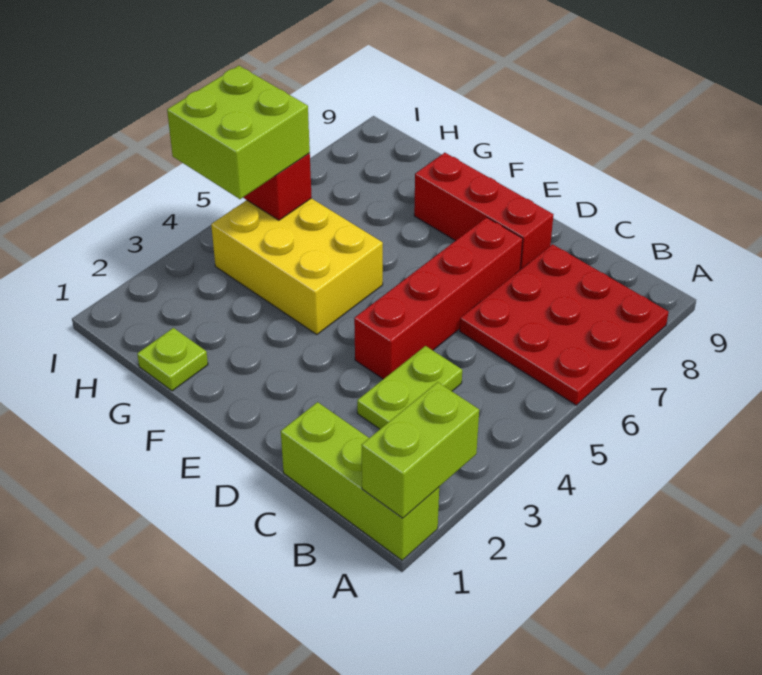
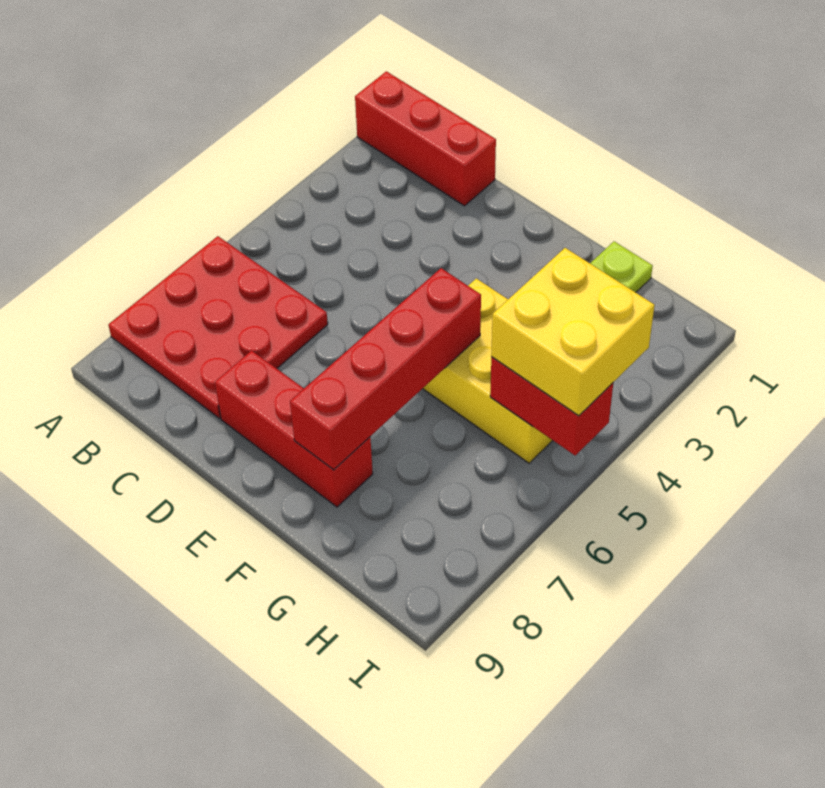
lime brick A1:C1 level 1 -> red brick A1:C1 level 1
lime brick A1:A2 level 2 -> none
lime plate C3:C4 level 1 -> none
red brick D4:D7 level 1 -> red brick F5:F8 level 2
lime brick H4:I5 level 3 -> yellow brick H4:I5 level 3

